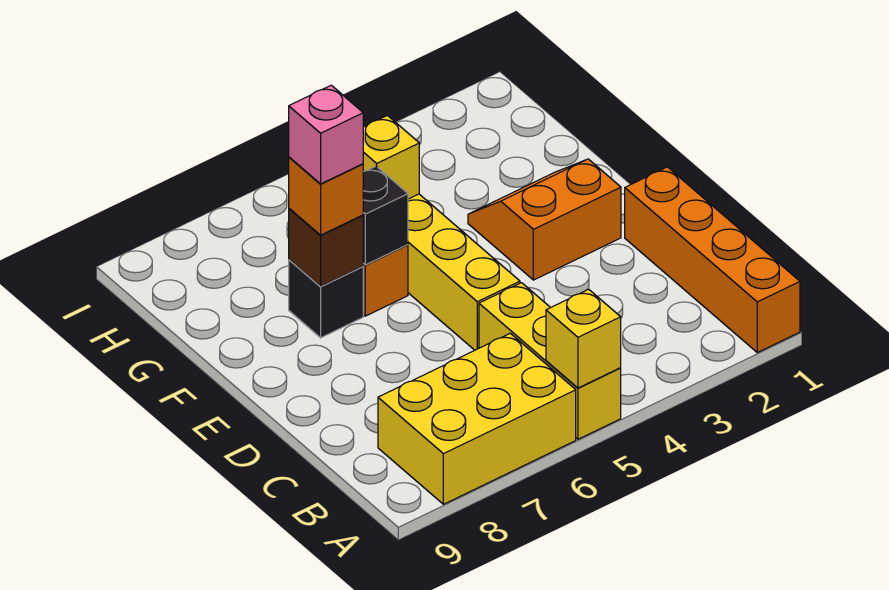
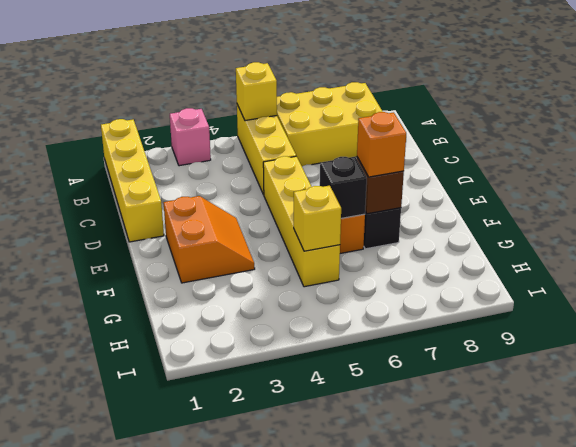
orange brick A1:D1 level 1 -> yellow brick A1:D1 level 1
orange slope E2:F3 level 1 top E -> orange slope E2:F3 level 1 top 2
pink brick F7 level 4 -> pink brick A3 level 1

